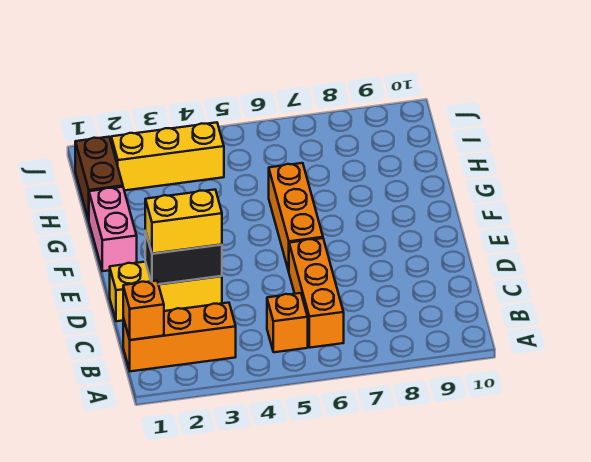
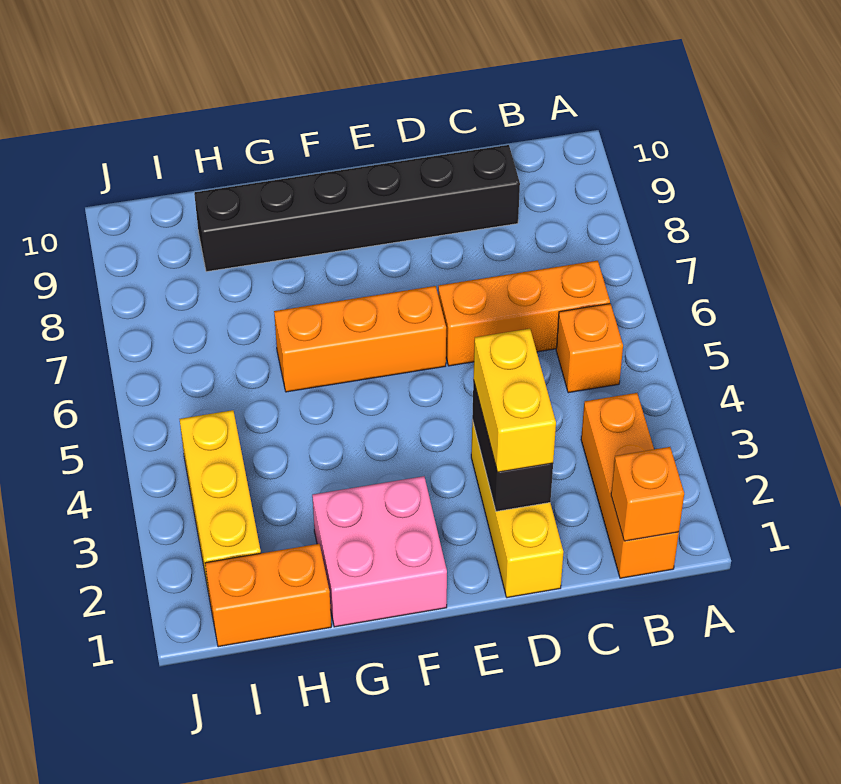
none -> black brick C9:H9 level 1
pink brick F1:G1 level 1 -> pink brick F1:G2 level 1
brown brick H1:I1 level 1 -> orange brick H1:I1 level 1

